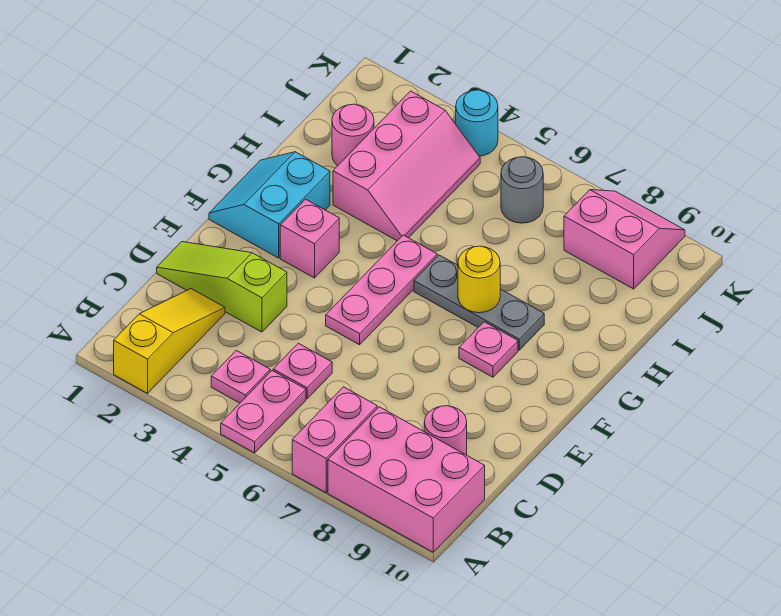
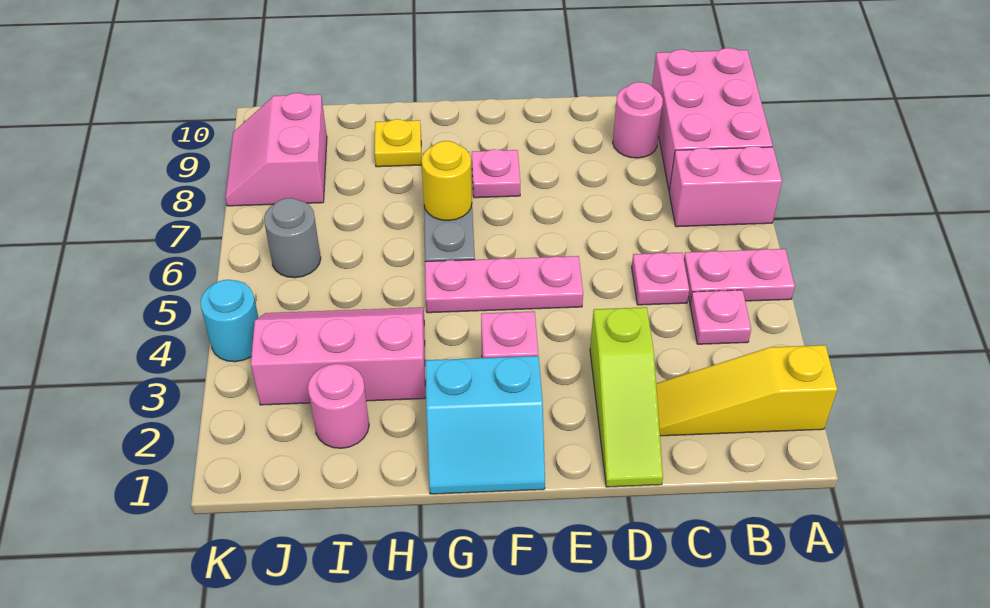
none -> yellow plate H9 level 1

